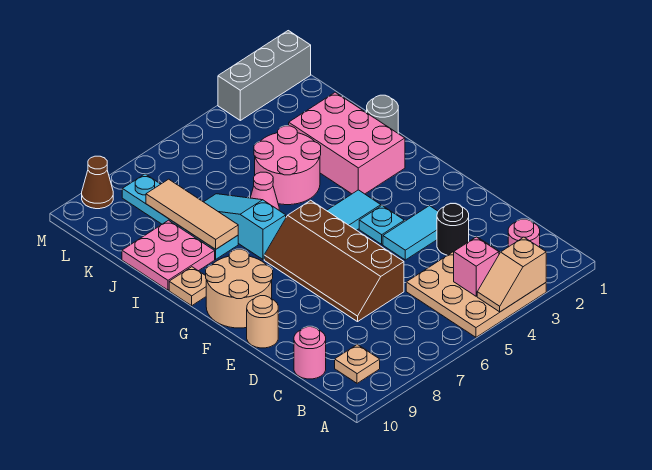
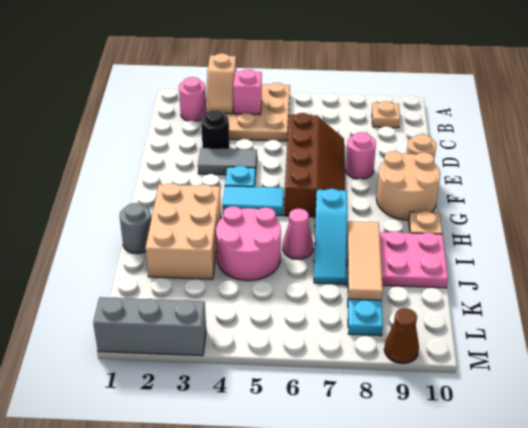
tan slope A3:A4 level 2 top 3 -> tan slope A3:B3 level 2 top A
pink round brick C10 level 1 -> pink round brick E8 level 1
cyan tile E3:E4 level 1 -> grey tile E3:E4 level 1
pink brick H2:J3 level 1 -> tan brick H2:J3 level 1

